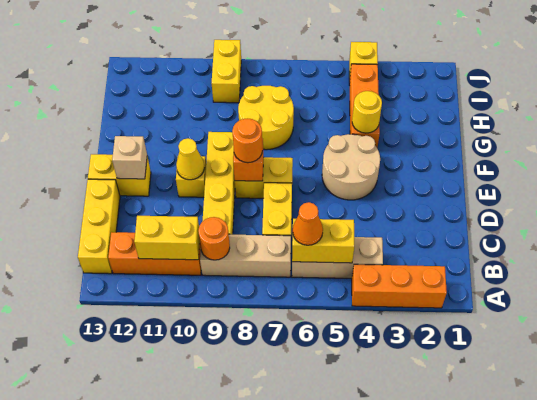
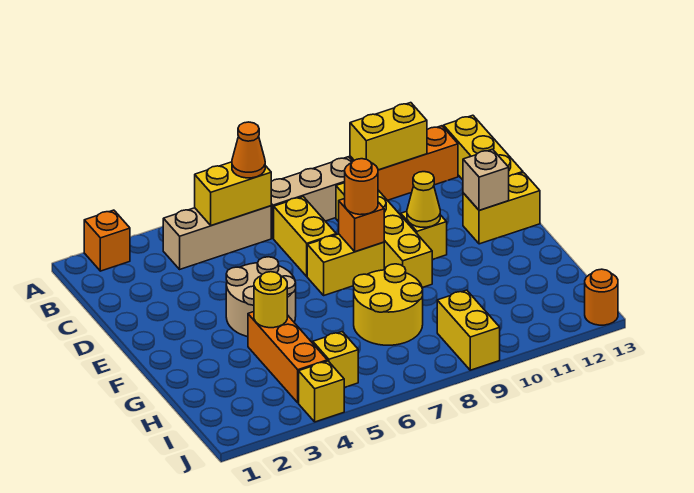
orange brick A2:A4 level 1 -> orange brick A2 level 1
orange round brick B9 level 2 -> orange round brick J13 level 1
none -> yellow brick I5 level 1

